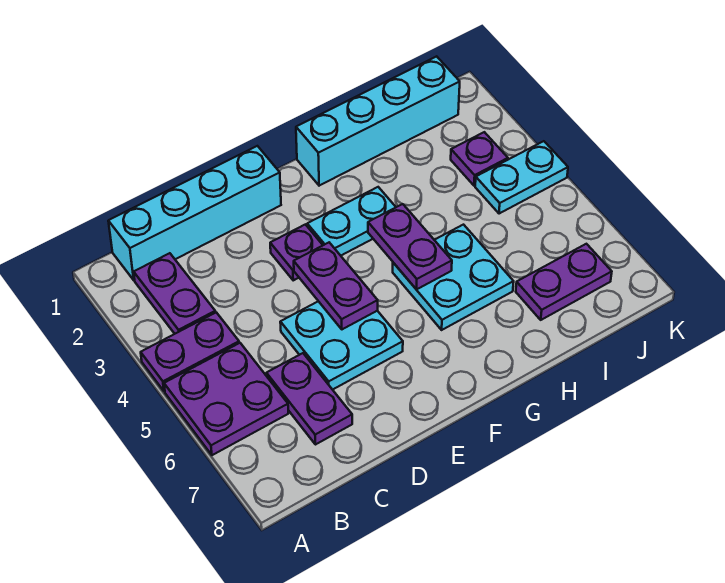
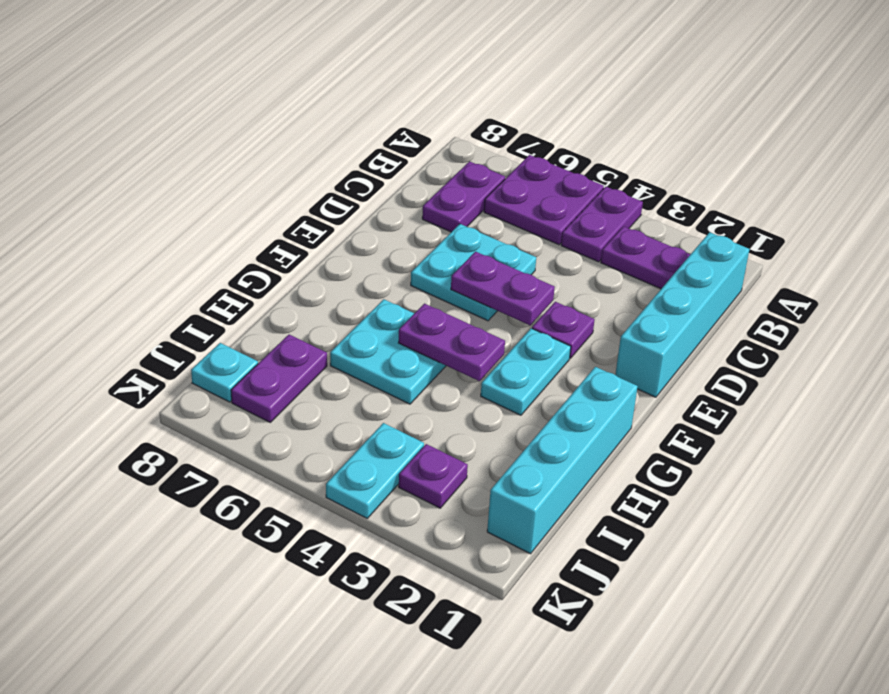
purple plate C6:C7 level 1 -> purple plate B7:C7 level 1
none -> cyan plate J8 level 1

